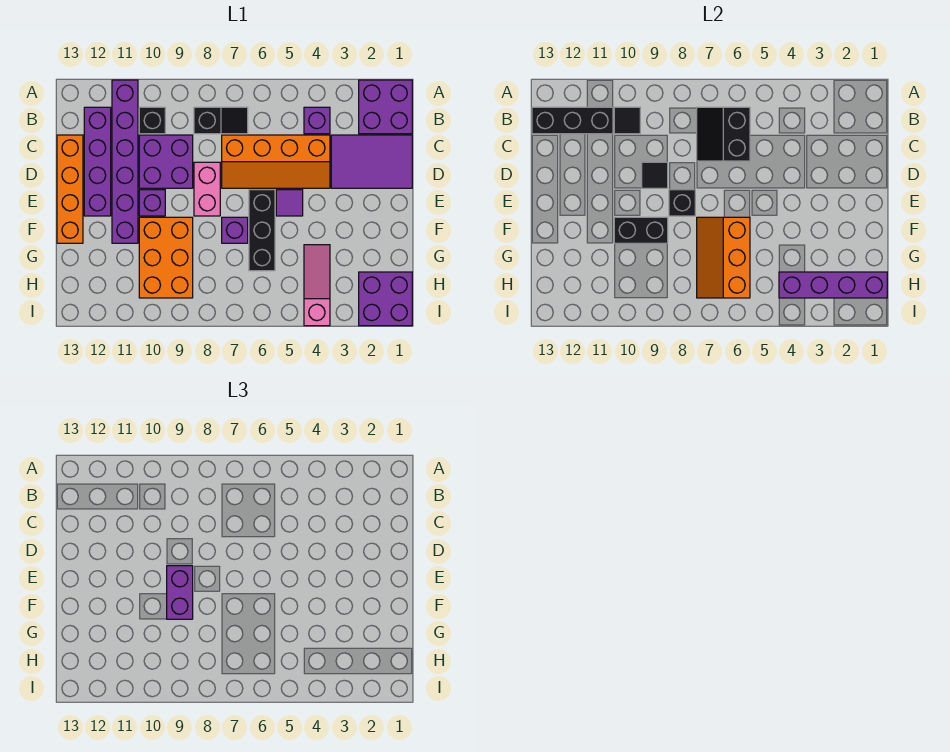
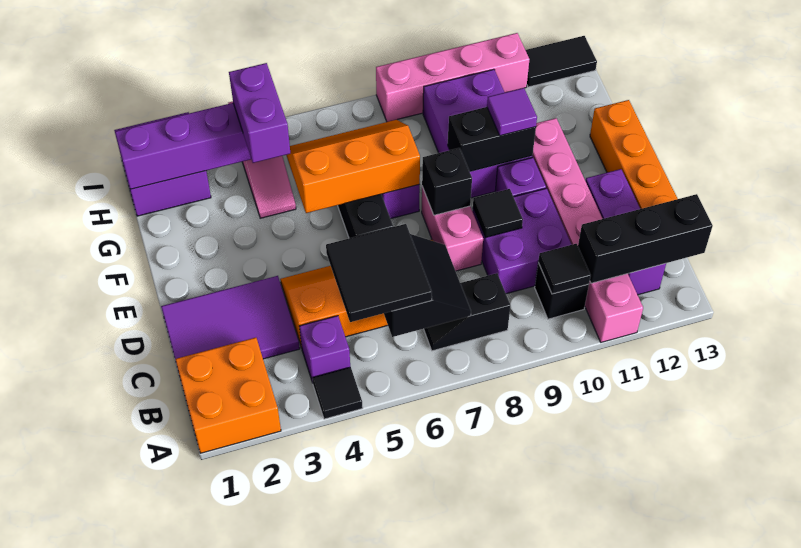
purple brick A1:B2 level 1 -> orange brick A1:B2 level 1
none -> black tile A4 level 1
purple brick A11:F11 level 1 -> pink brick A11:F11 level 1
none -> black tile B5:C6 level 3
purple brick B12:E12 level 1 -> purple brick B12:D12 level 1
purple tile E5 level 1 -> purple tile F10 level 3
purple brick E9:F9 level 3 -> purple brick G4:H4 level 3
orange slope F6:H7 level 2 top 6 -> orange slope F5:G7 level 2 top F
orange brick F9:H10 level 1 -> purple brick F9:H10 level 1
none -> pink brick I8:I11 level 1
none -> black tile I12:I13 level 1

